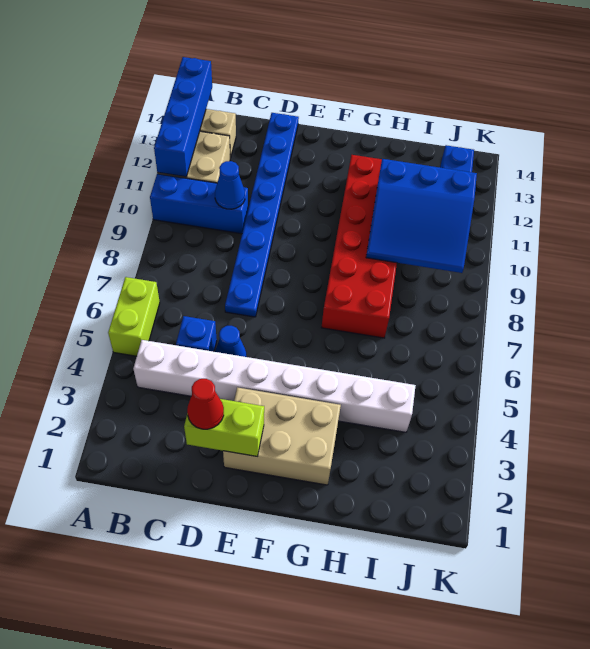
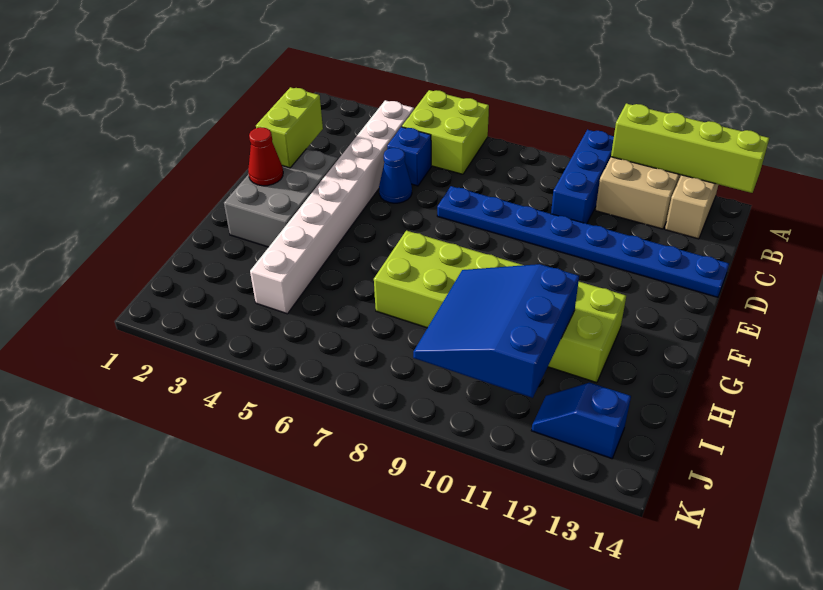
lime brick A5:A6 level 1 -> lime brick A5:B6 level 1
blue brick A11:A14 level 2 -> lime brick A11:A14 level 2
blue cone C10 level 2 -> none
red cone D2 level 3 -> red cone F2 level 2
tan brick E2:G3 level 1 -> grey brick E2:G3 level 1
red brick G7:H12 level 1 -> lime brick G7:H12 level 1

